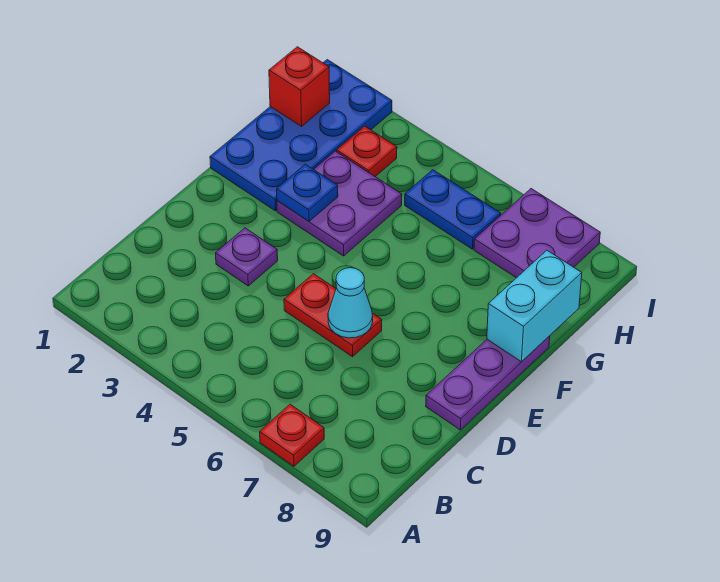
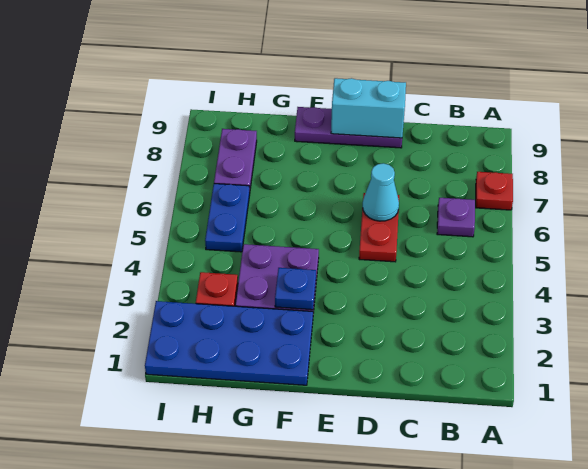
purple plate D3 level 1 -> purple plate B6 level 1
cyan brick F9:G9 level 2 -> cyan brick D9:E9 level 2
red brick H1 level 2 -> none
purple plate H7:I8 level 1 -> purple plate H7:H8 level 1

